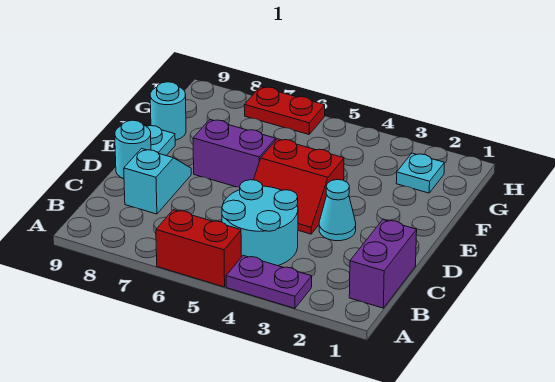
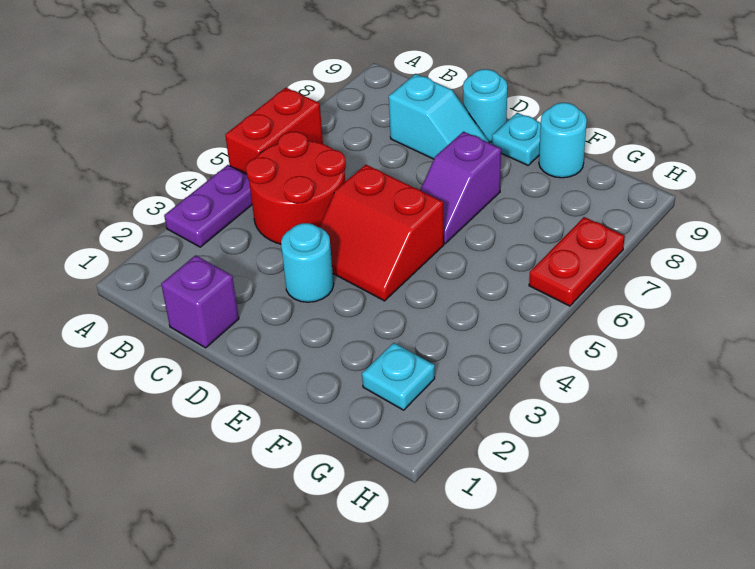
purple brick B1:C1 level 1 -> purple brick C1 level 1
cyan round brick B4:C5 level 1 -> red round brick B4:C5 level 1
cyan cone D3 level 1 -> cyan round brick D3 level 1
red slope D4:E5 level 1 top E -> red slope D4:E5 level 1 top 5
purple brick E6:E7 level 1 -> purple slope E6:E7 level 1 top 7

